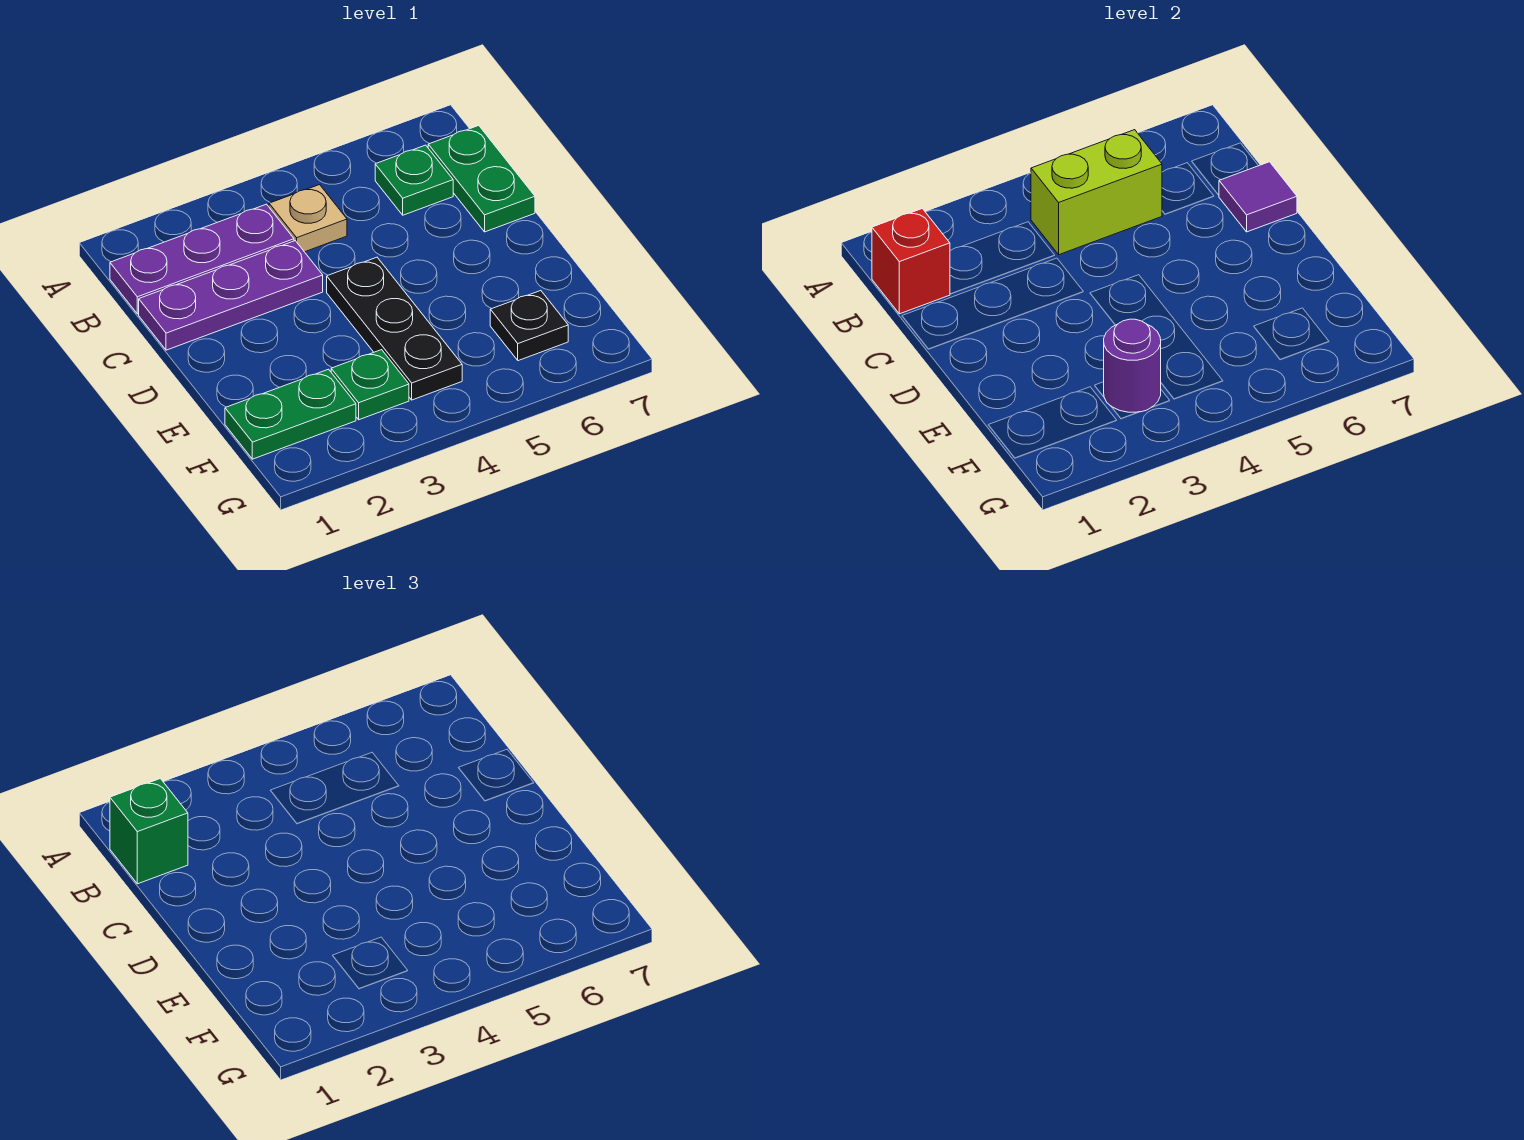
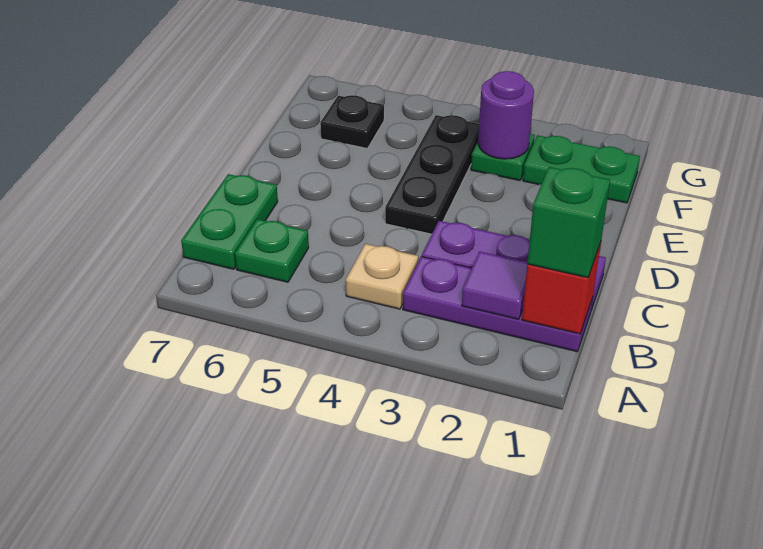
lime brick B4:B5 level 2 -> none
purple tile C7 level 2 -> purple tile B2 level 2

